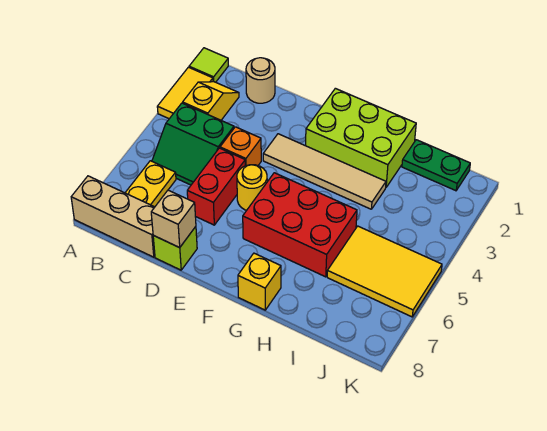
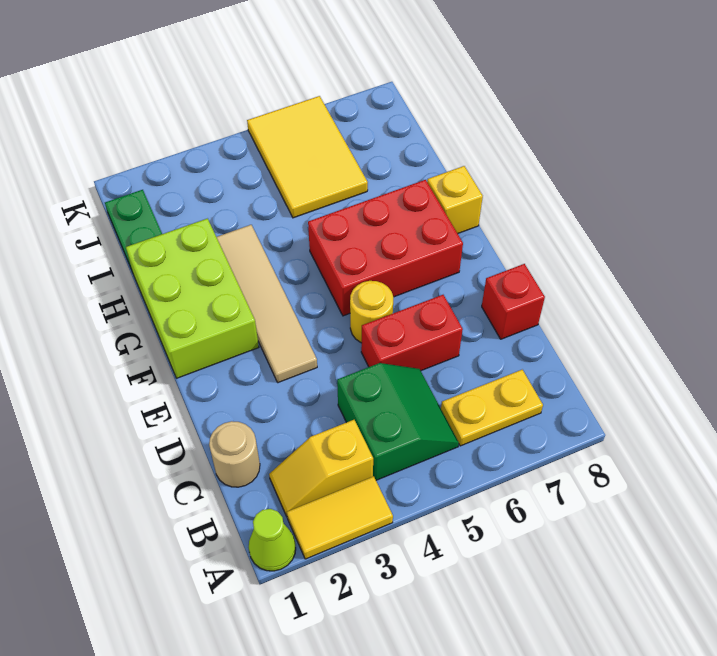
lime tile A1 level 1 -> lime cone A1 level 1
tan brick A8:C8 level 1 -> none
orange brick D4 level 1 -> none
lime brick D8 level 1 -> red brick D8 level 1
tan brick D8 level 2 -> none
red brick F5:H6 level 1 -> red brick F5:G7 level 1

